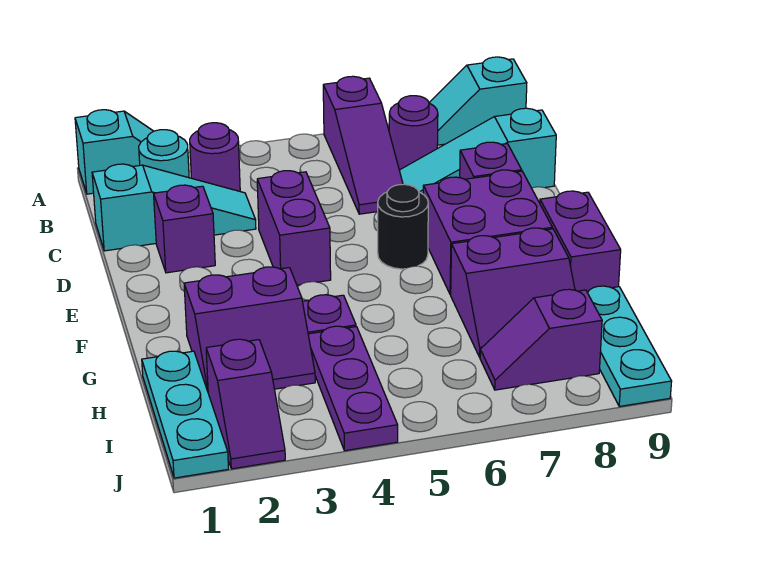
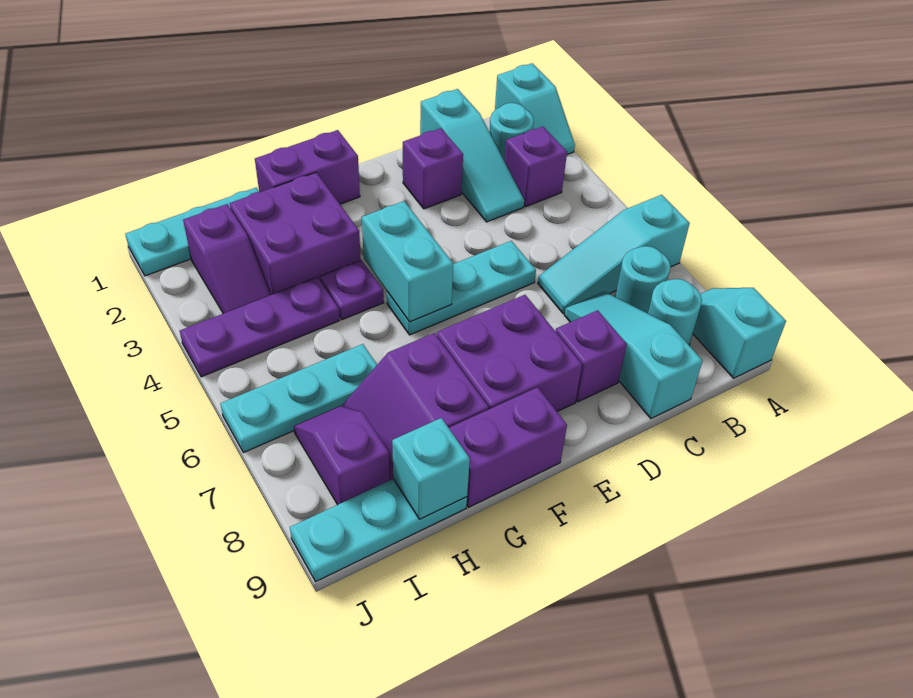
purple slope A6:C6 level 1 top A -> cyan slope A6:C6 level 1 top A
purple round brick B3 level 1 -> purple brick B3 level 1
purple round brick B7 level 1 -> cyan round brick B7 level 1
none -> cyan round brick B8 level 1
purple brick D4:E4 level 1 -> purple brick F1:G1 level 1
none -> cyan plate D5:F5 level 1
black round brick E6 level 1 -> none
none -> cyan brick F4:F5 level 2
purple slope G2:H3 level 1 top G -> purple brick G2:H3 level 1
none -> cyan plate H6:J6 level 1
none -> cyan brick H9 level 2
purple slope I2:J2 level 1 top I -> purple slope I2:I3 level 1 top 2

